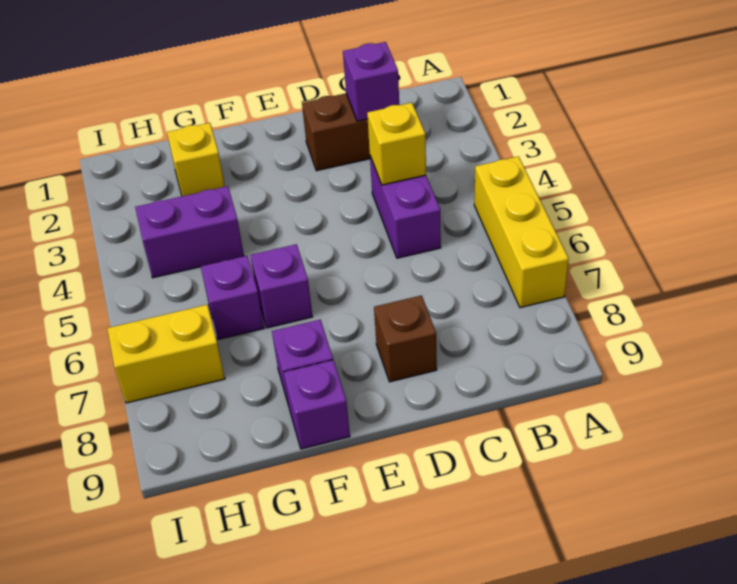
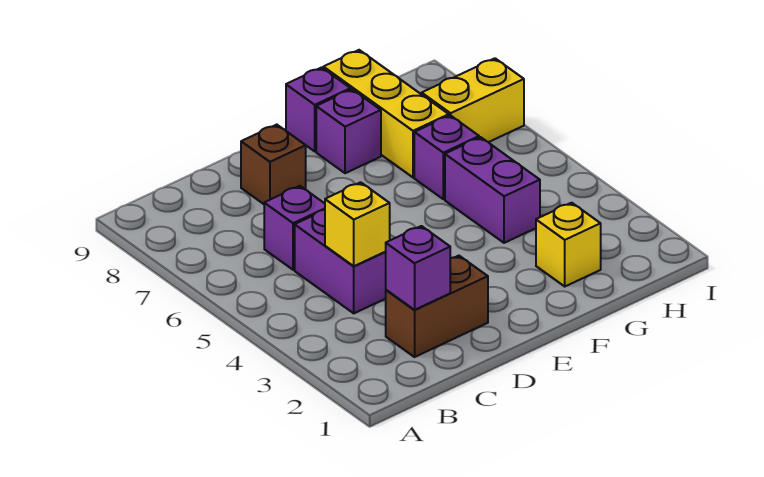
yellow brick A5:A7 level 1 -> yellow brick G7:G9 level 1
purple brick F6 level 1 -> purple brick C6 level 1
purple brick G4:H4 level 1 -> purple brick G4:G5 level 1

